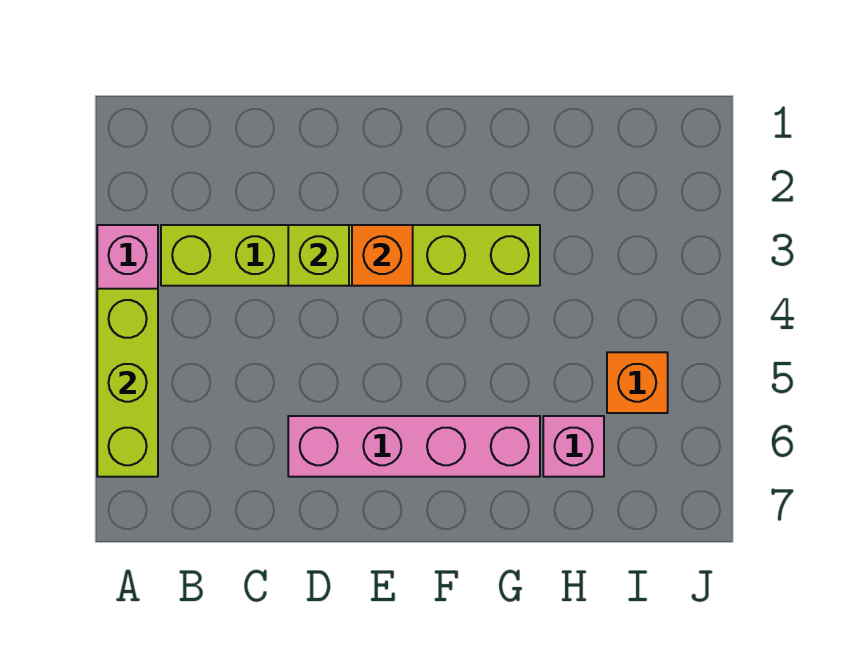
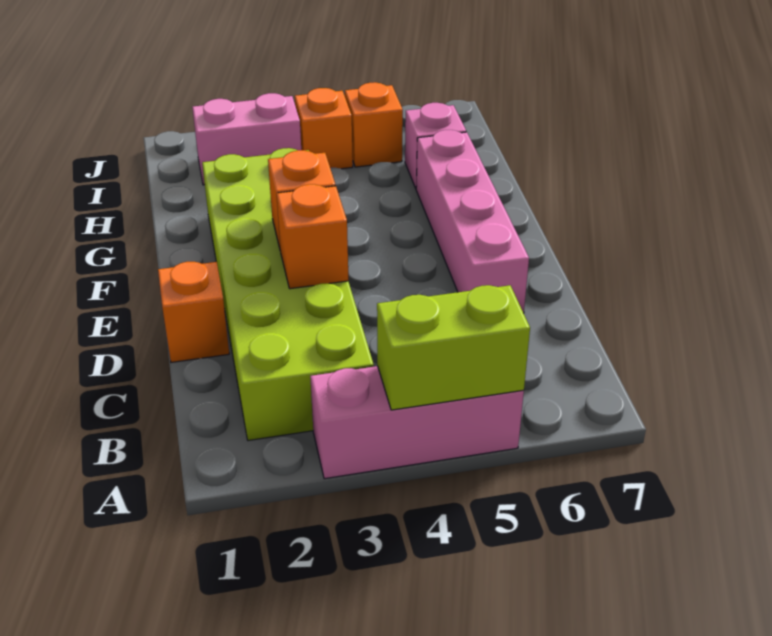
lime brick A4:A6 level 2 -> lime brick A4:A5 level 2
lime brick B3:G3 level 1 -> lime brick B2:G3 level 1
none -> orange brick D1 level 1
lime brick D3 level 2 -> orange brick D3 level 2
none -> pink brick I2:I3 level 1
none -> orange brick I4 level 1

